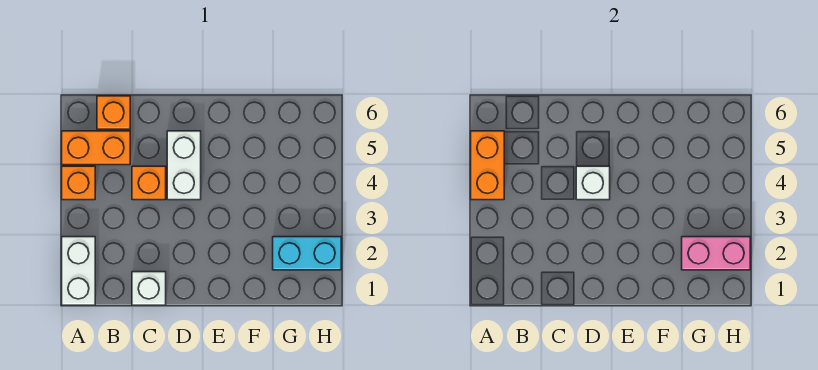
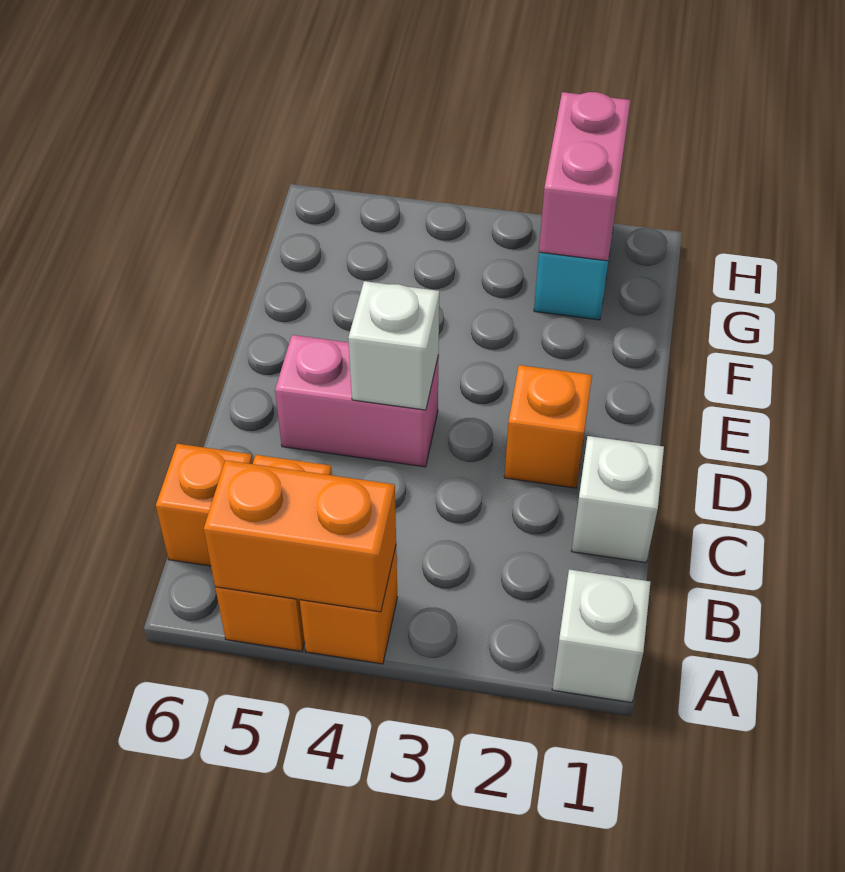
white brick A1:A2 level 1 -> white brick A1 level 1
orange brick C4 level 1 -> orange brick D2 level 1
white brick D4:D5 level 1 -> pink brick D4:D5 level 1

